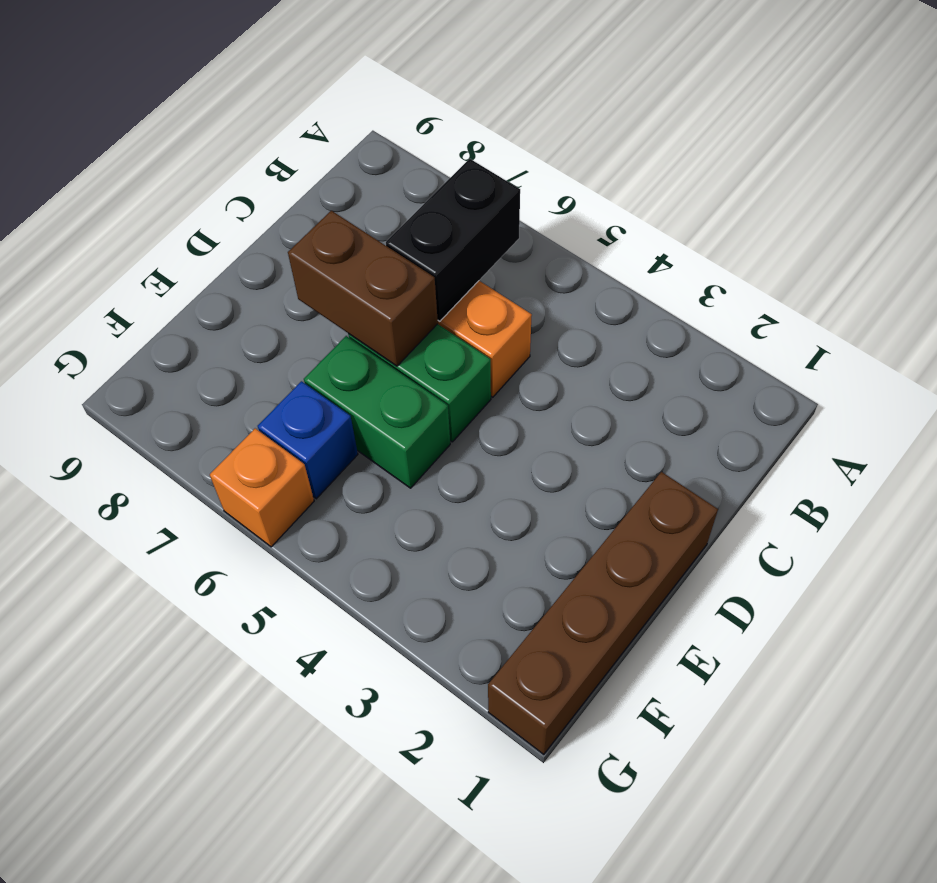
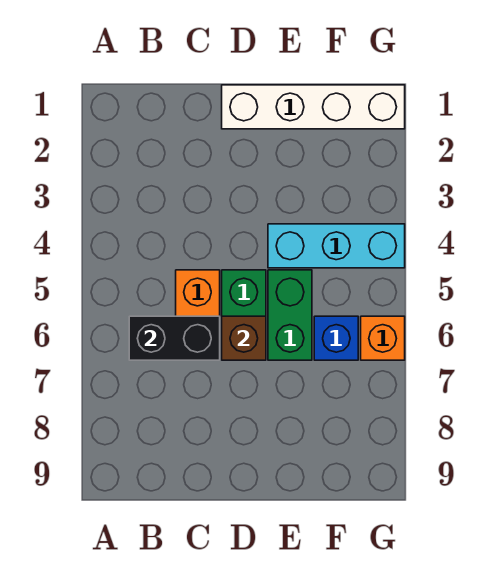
brown brick D1:G1 level 1 -> white brick D1:G1 level 1
brown brick D6:D7 level 2 -> brown brick D6 level 2
none -> cyan brick E4:G4 level 1

